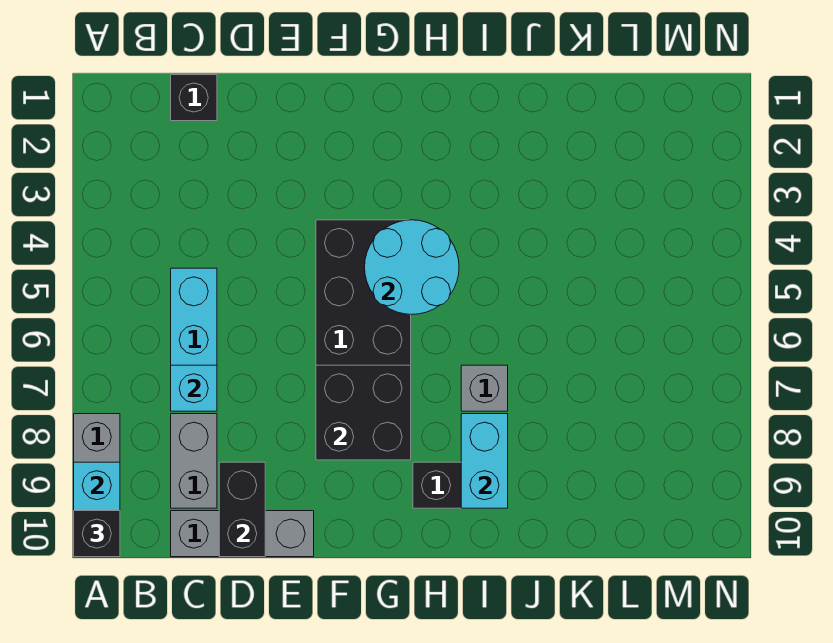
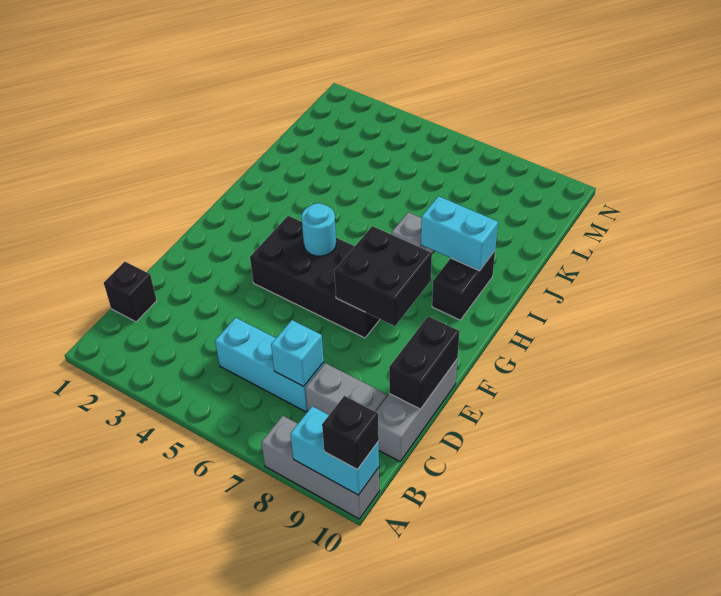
black brick D9:D10 level 2 -> black brick D10:E10 level 2
cyan round brick G4:H5 level 2 -> cyan round brick G5 level 2

